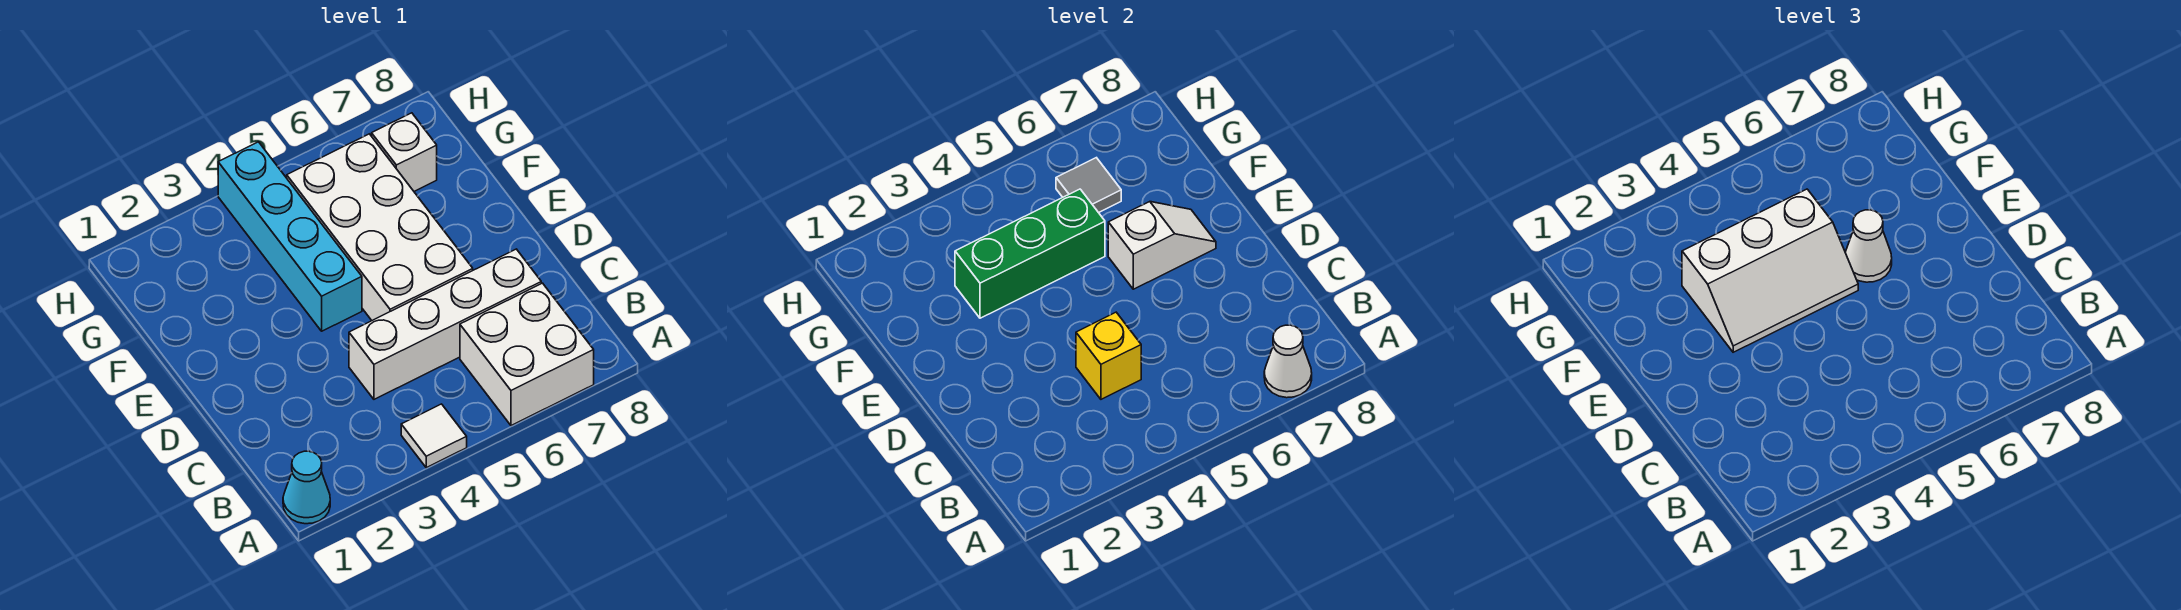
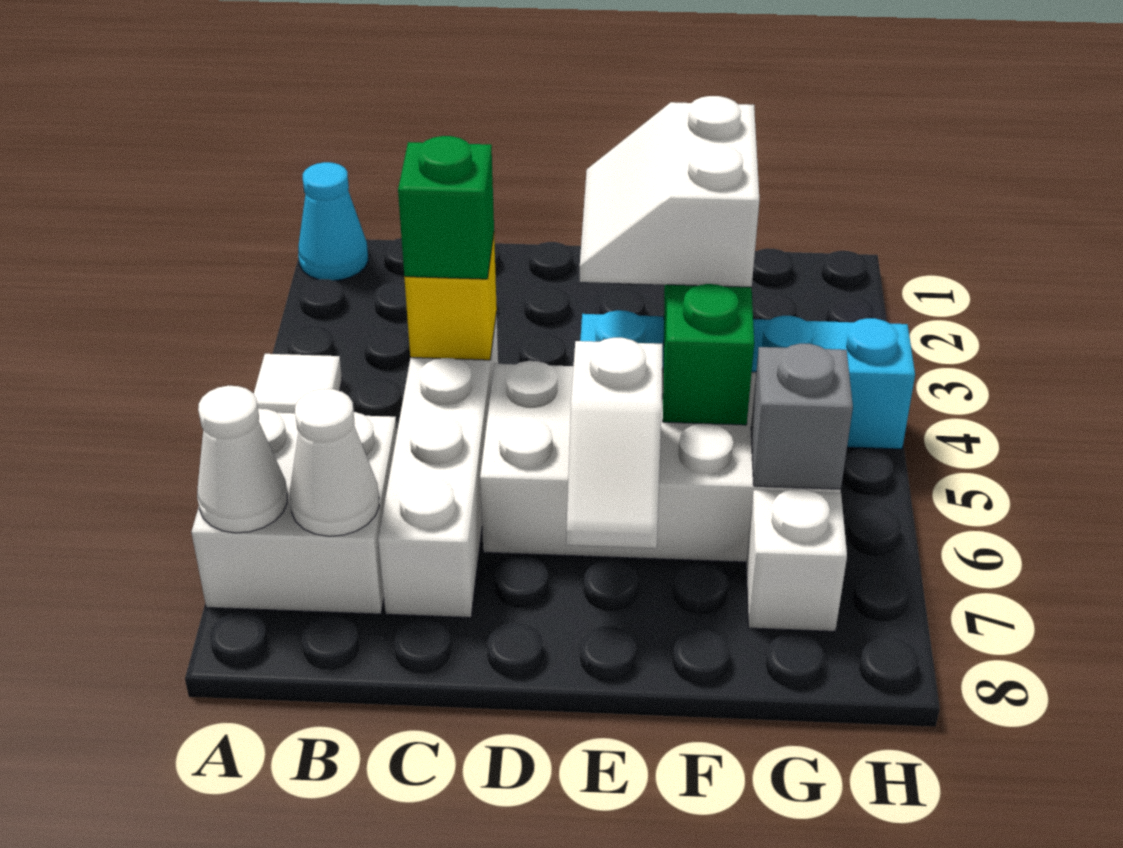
none -> green brick C4 level 3
white slope E3:F5 level 3 top F -> white slope E3:F4 level 3 top F
white cone E6 level 3 -> white cone B7 level 2
grey tile G6 level 2 -> grey brick G6 level 2

